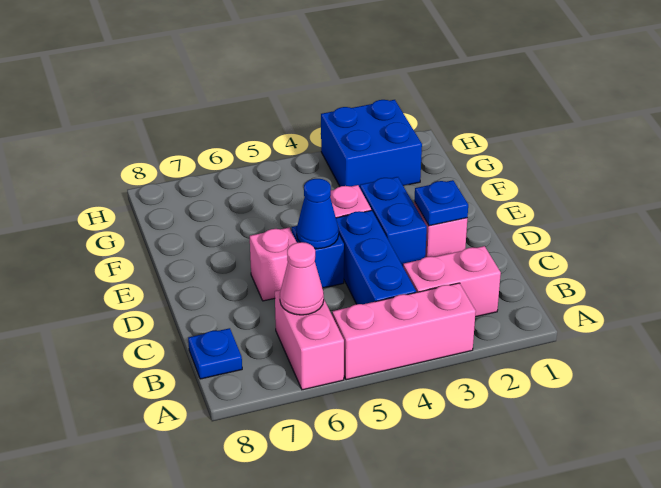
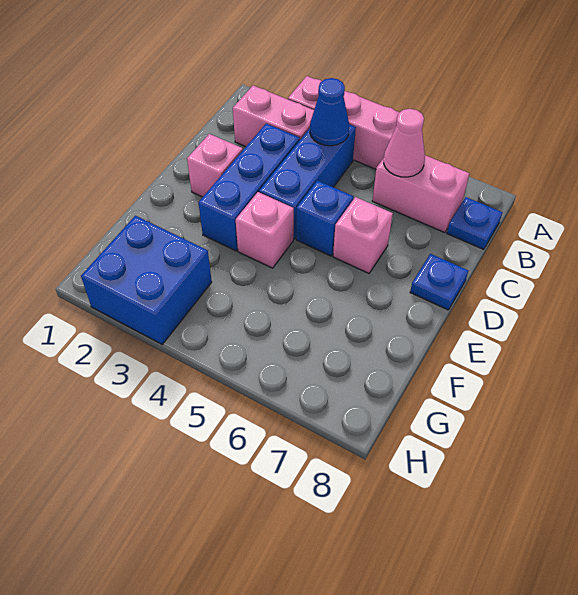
pink brick A6:B6 level 1 -> pink brick B6:B7 level 1
blue plate D2 level 2 -> blue plate D8 level 1
blue brick D3:E3 level 1 -> blue brick C3:E3 level 1
blue cone D5 level 2 -> blue cone B4 level 2

